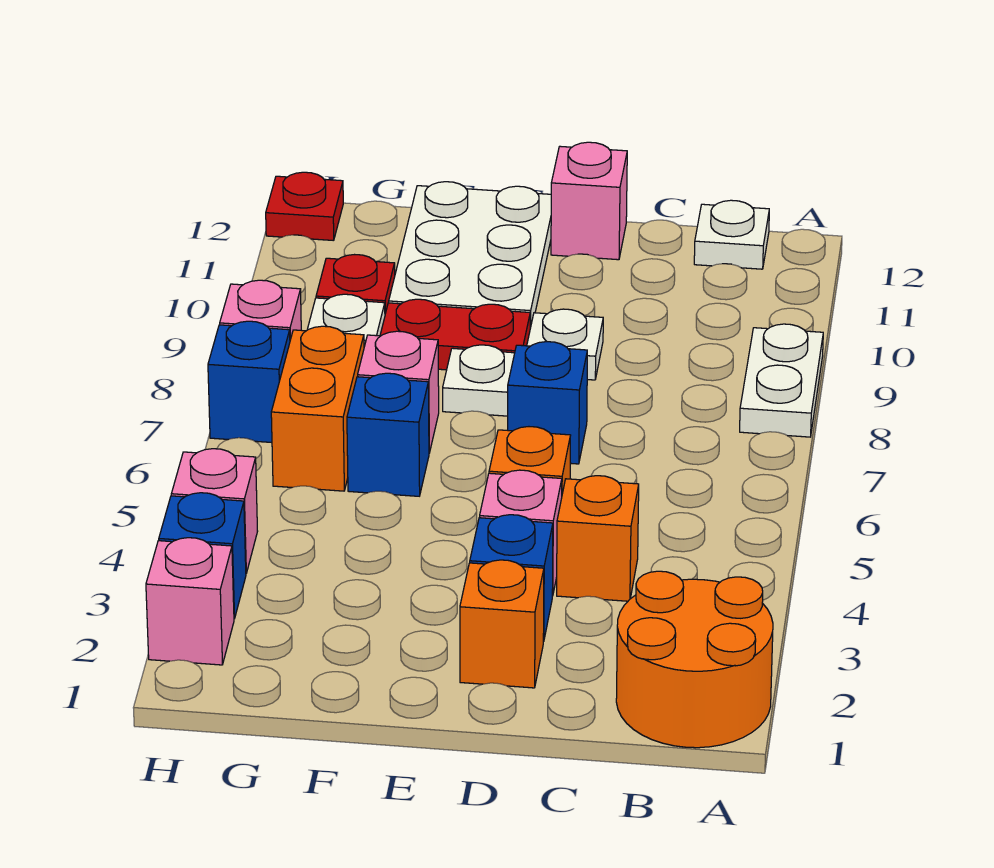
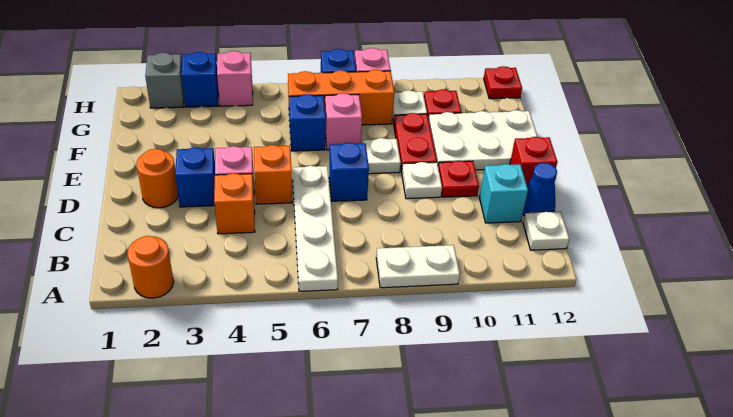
orange round brick A1:B2 level 1 -> orange round brick A2 level 1
none -> white plate A6:D6 level 1
none -> cyan brick C11 level 1
none -> blue cone C12 level 1
orange brick D2 level 1 -> orange round brick D2 level 1
none -> red plate D10 level 1
pink brick D12 level 1 -> red brick D12 level 1
orange brick G6:G7 level 1 -> orange brick G6:G8 level 1
pink brick H2 level 1 -> grey brick H2 level 1

